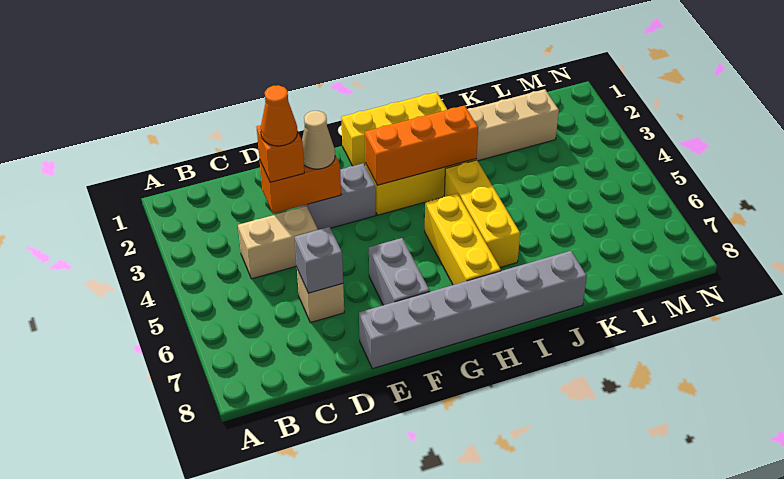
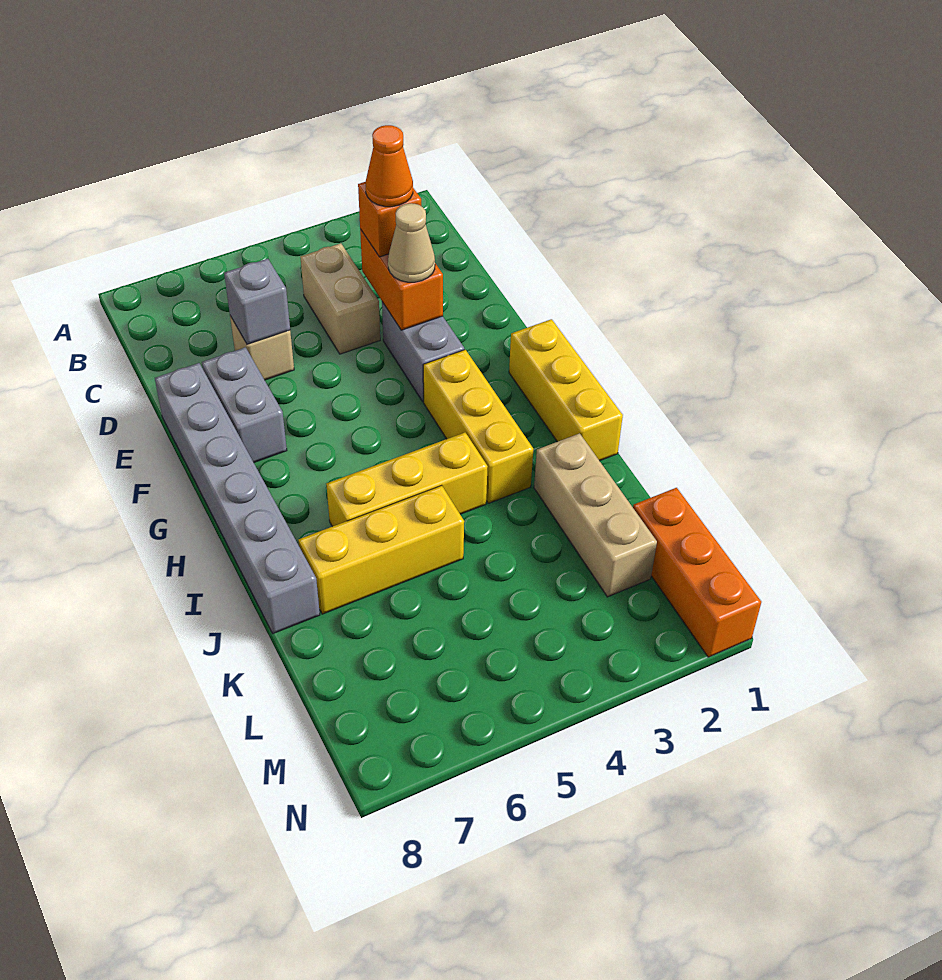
grey brick F6:F7 level 1 -> grey brick E7:F7 level 1
orange brick G3:I3 level 2 -> orange brick L1:N1 level 1
yellow brick H5:H7 level 1 -> yellow brick J5:J7 level 1

